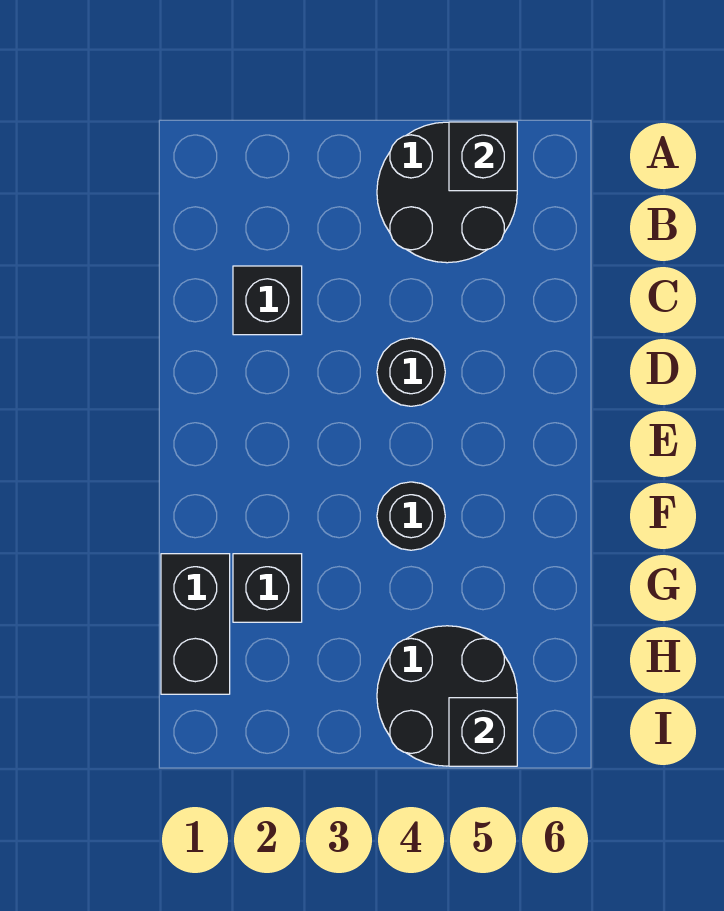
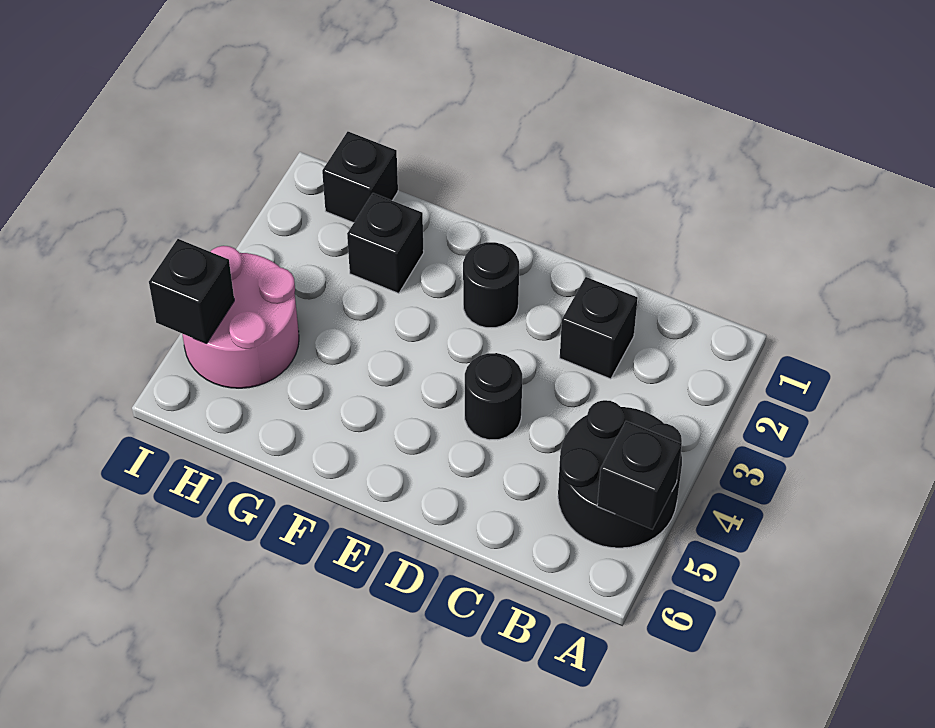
black round brick F4 level 1 -> black round brick E2 level 1
black brick G1:H1 level 1 -> black brick H1 level 1
black round brick H4:I5 level 1 -> pink round brick H4:I5 level 1

